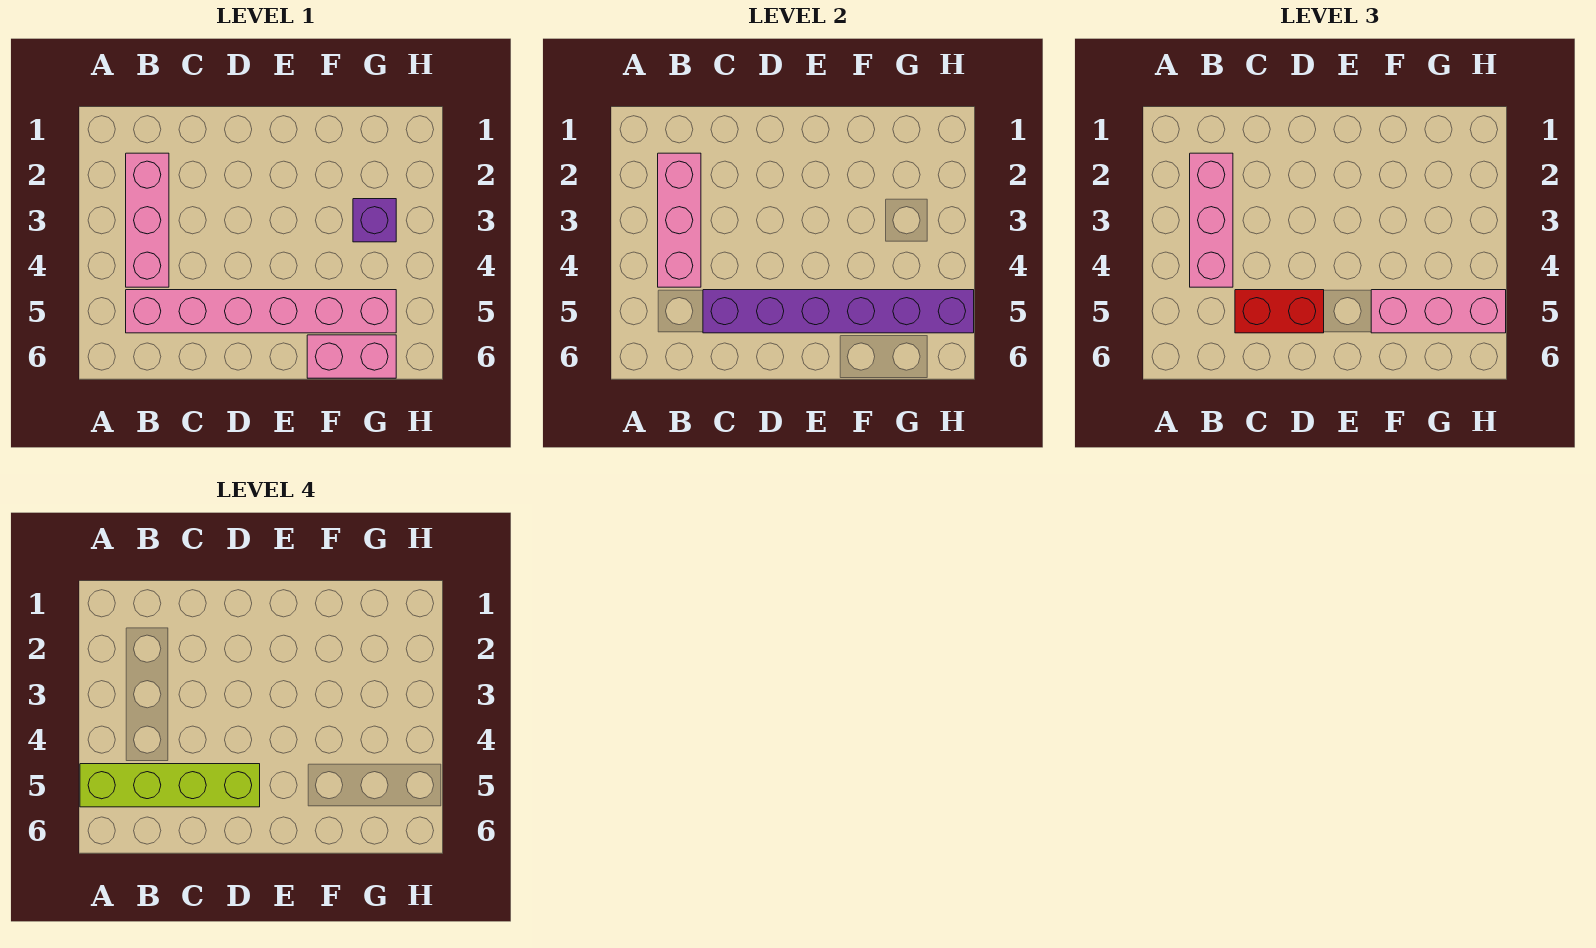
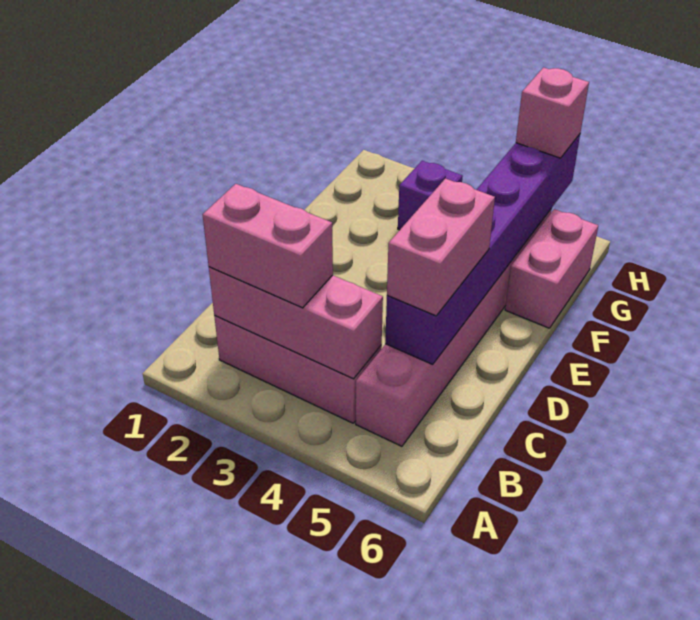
lime brick A5:D5 level 4 -> none
pink brick B2:B4 level 3 -> pink brick B2:B3 level 3
red brick C5:D5 level 3 -> pink brick C5:D5 level 3
pink brick F5:H5 level 3 -> pink brick H5 level 3

